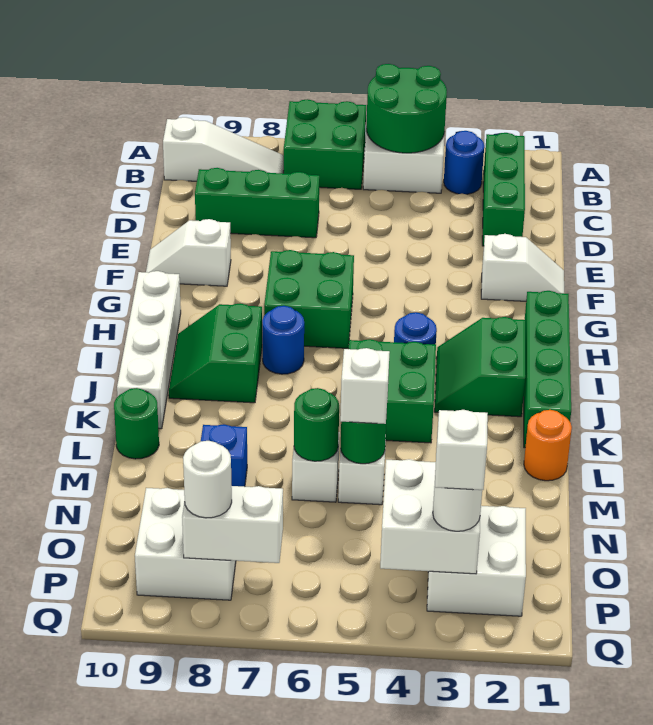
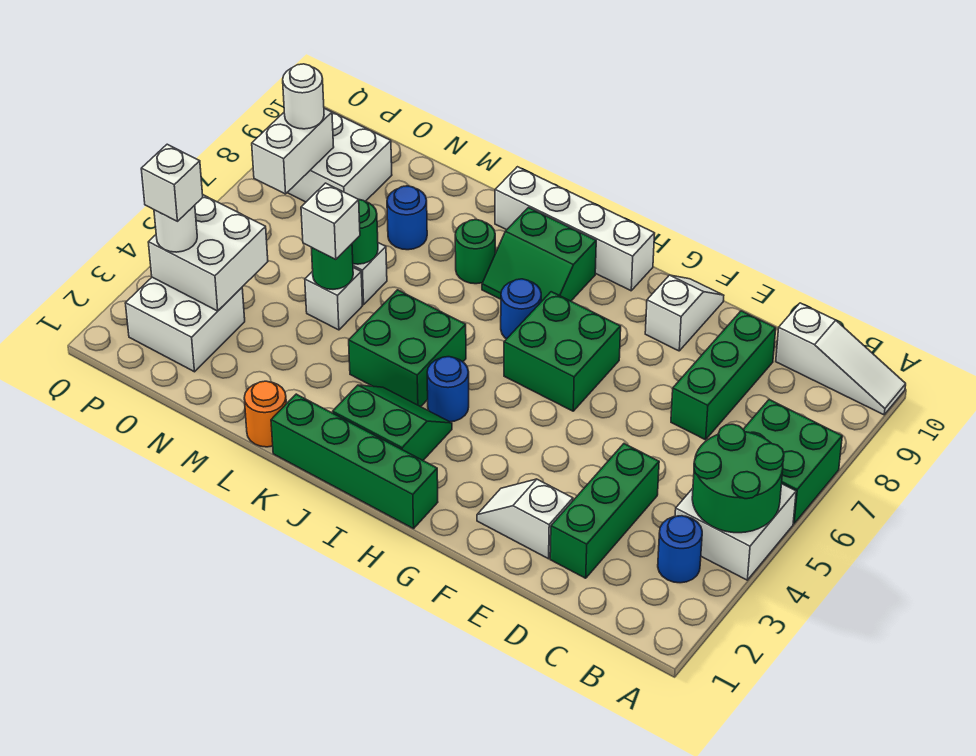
green brick B2:D2 level 1 -> green brick D2:D4 level 1
white slope B8:B10 level 1 top 10 -> white slope A10:C10 level 1 top C
white slope F1:F2 level 1 top 2 -> white slope E2:F2 level 1 top E
green slope I8:J9 level 1 top 8 -> green slope I8:J9 level 1 top 9
green round brick L10 level 1 -> green round brick K8 level 1
blue brick M8 level 1 -> blue round brick M8 level 1

